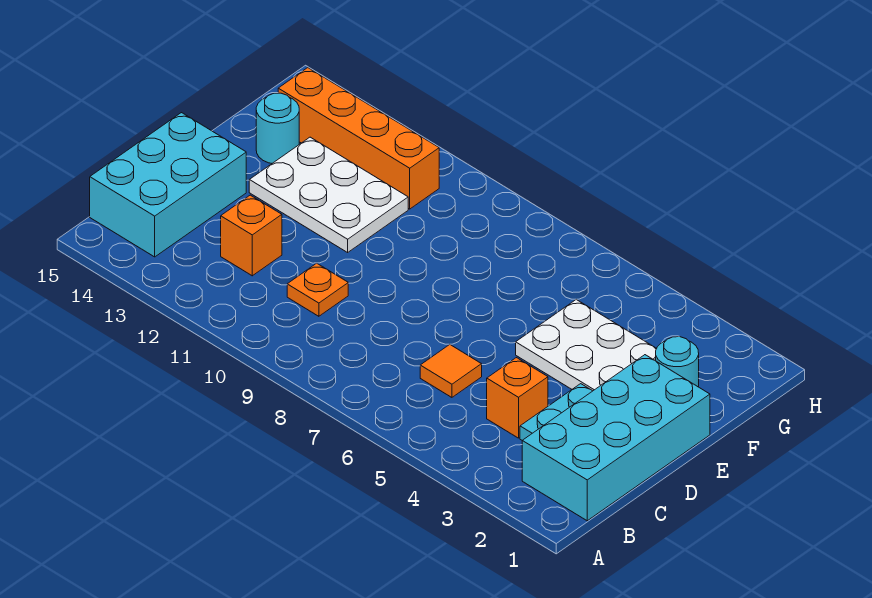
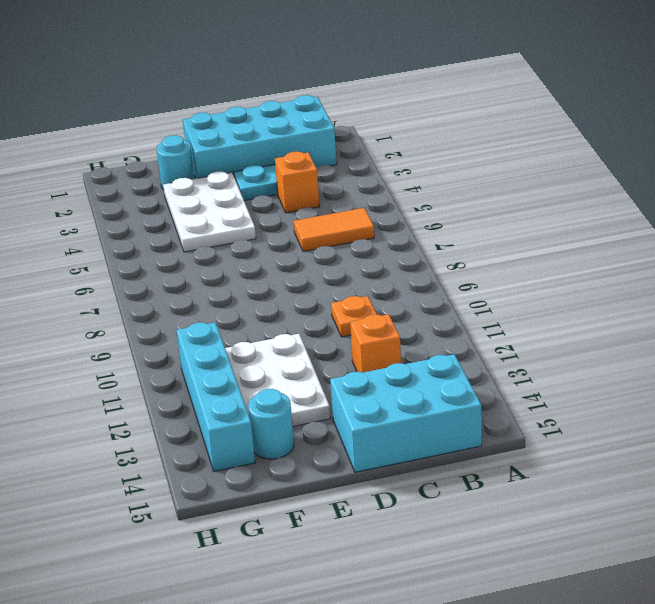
orange tile C6 level 1 -> orange tile B6:C6 level 1
orange brick G11:G14 level 1 -> cyan brick G11:G14 level 1

